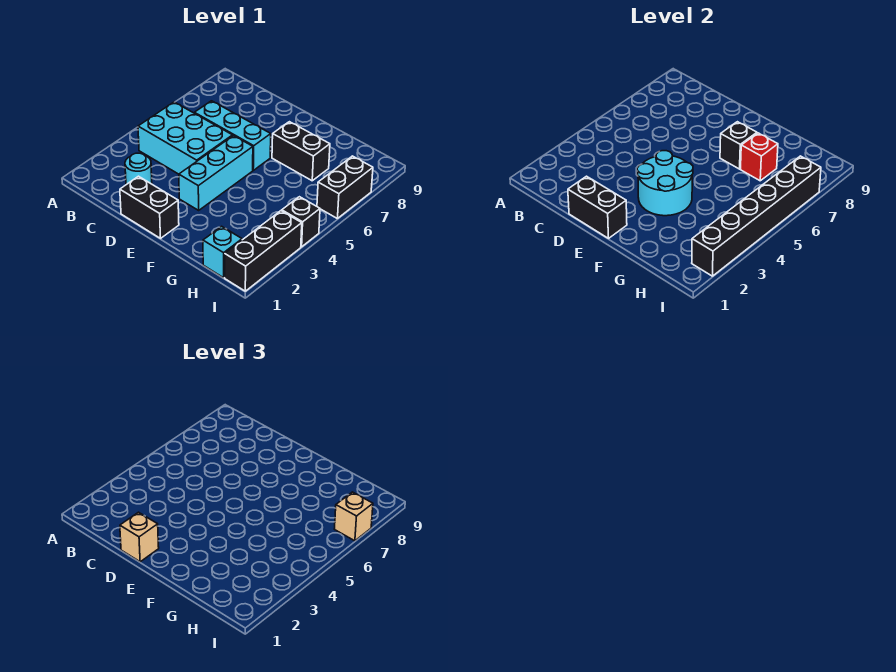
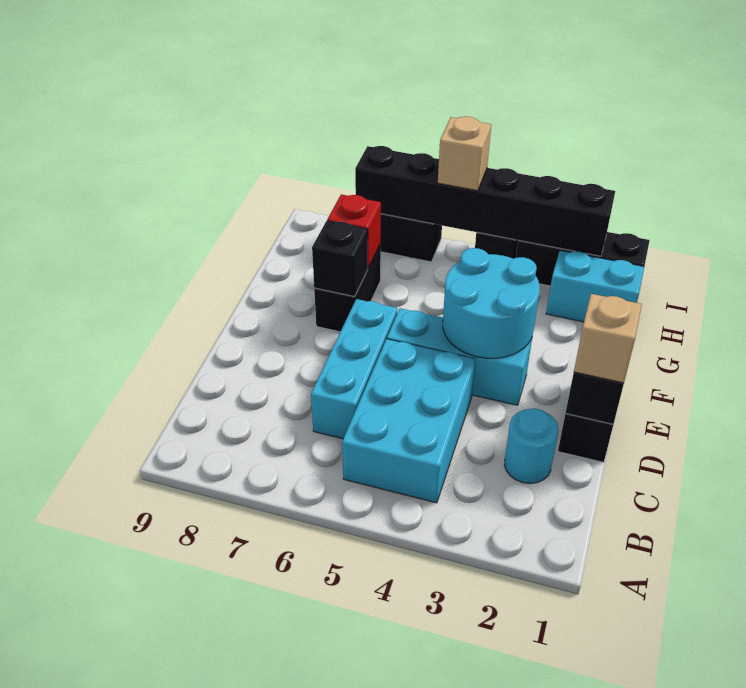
cyan brick H1 level 1 -> cyan brick H1:H2 level 1
tan brick I7 level 3 -> tan brick I5 level 3

